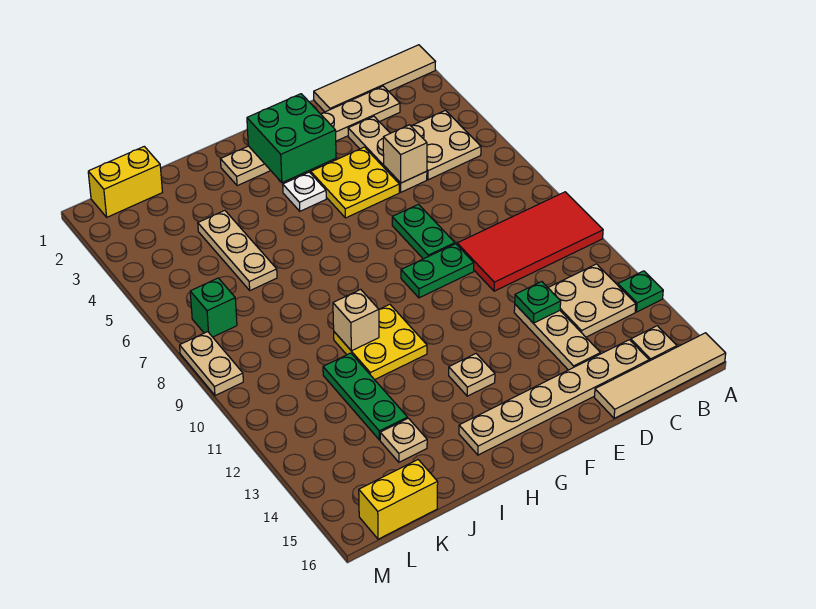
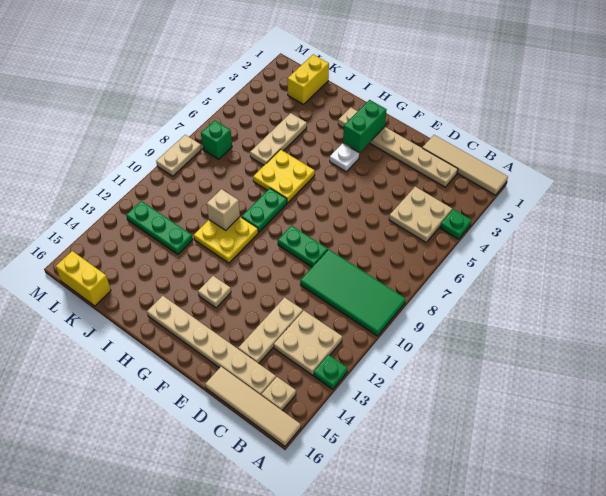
red tile A9:D10 level 1 -> green tile A9:D10 level 1
tan plate D3:D5 level 1 -> none
tan brick D5 level 2 -> none
green plate D12 level 2 -> green plate A4 level 1
yellow plate E4:F5 level 1 -> yellow plate H6:I7 level 1
green plate E7:E8 level 1 -> green plate H8:H9 level 1
green brick F2:G3 level 2 -> green brick G2:G3 level 2
green plate J11:J13 level 1 -> green plate J12:L12 level 1
tan plate J14 level 1 -> none
yellow brick K1:L1 level 1 -> yellow brick K1:K2 level 1

